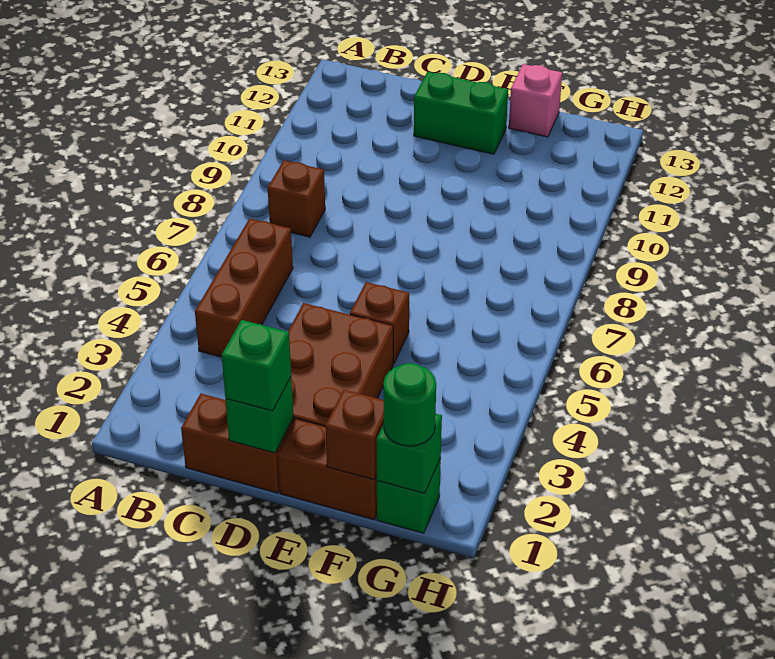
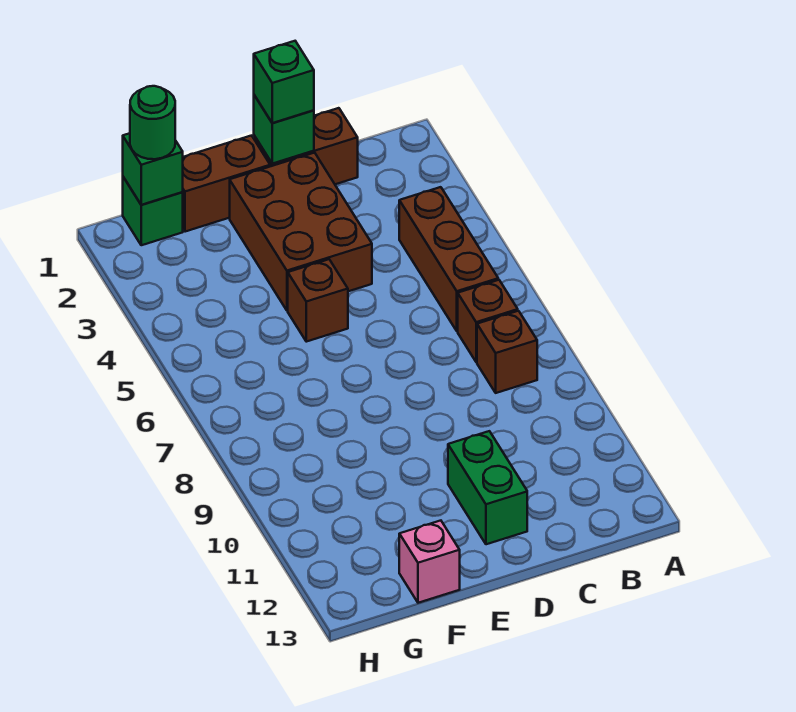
green brick D12:E12 level 1 -> green brick D11:D12 level 1
brown brick F1 level 2 -> brown brick B7 level 1

